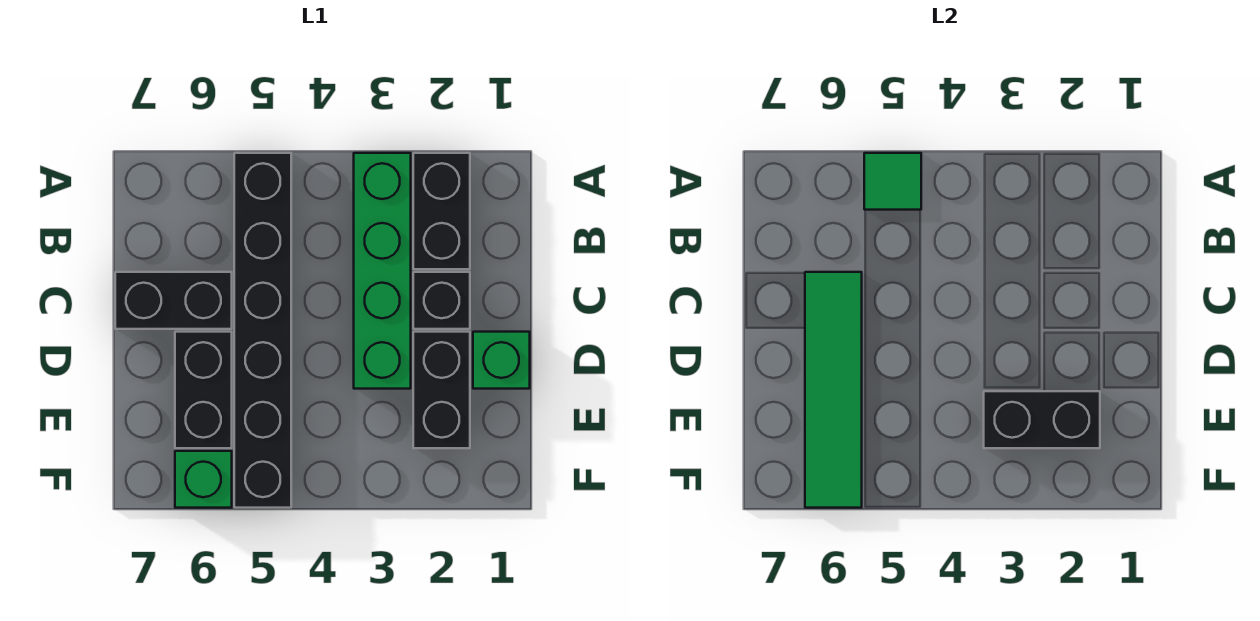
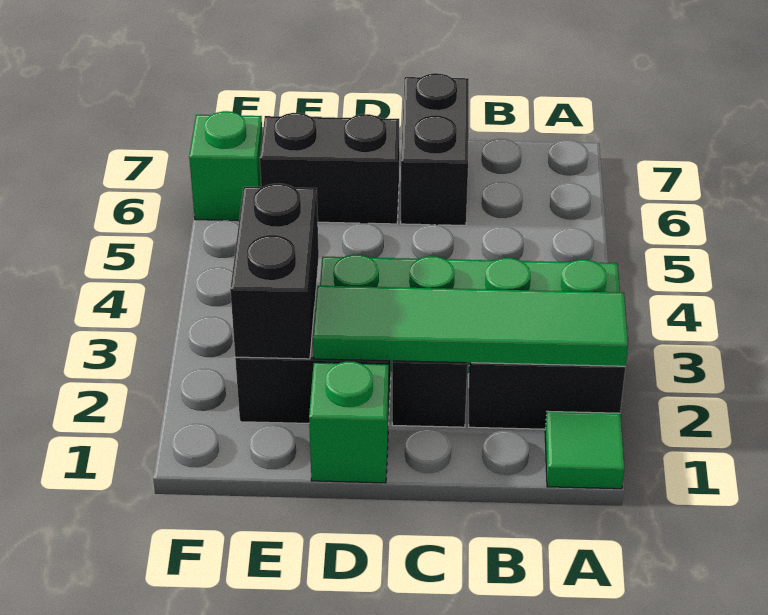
black brick A5:F5 level 1 -> none
green tile A5 level 2 -> green tile A1 level 1
green tile C6:F6 level 2 -> green tile A2:D2 level 2

